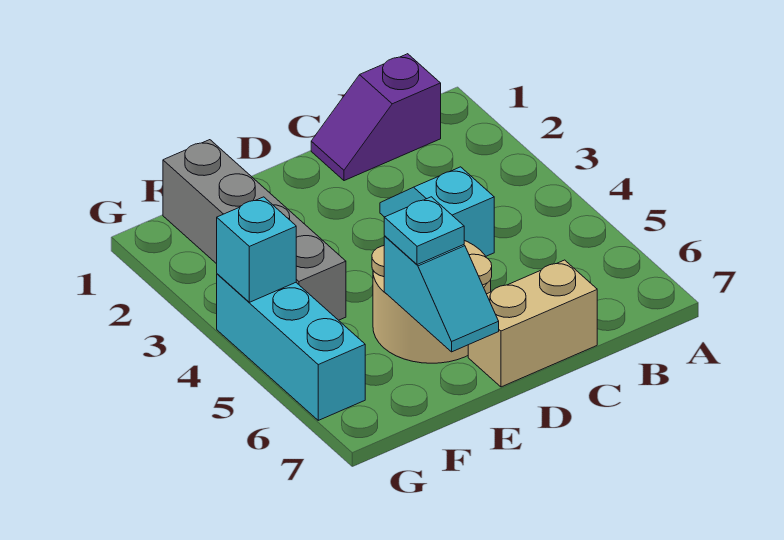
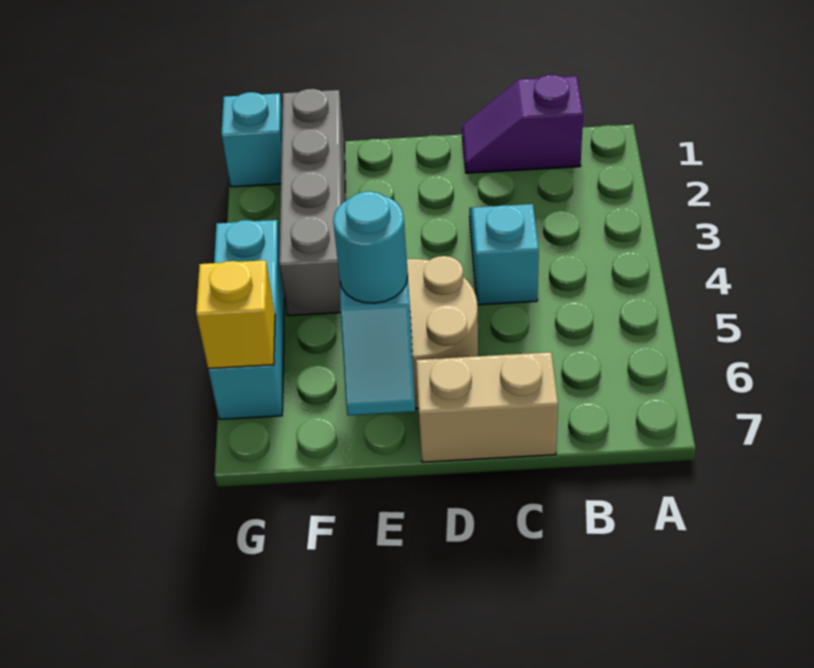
cyan plate E6 level 3 -> cyan round brick E6 level 3
cyan brick G4 level 2 -> cyan brick G1 level 1
none -> yellow brick G6 level 2

